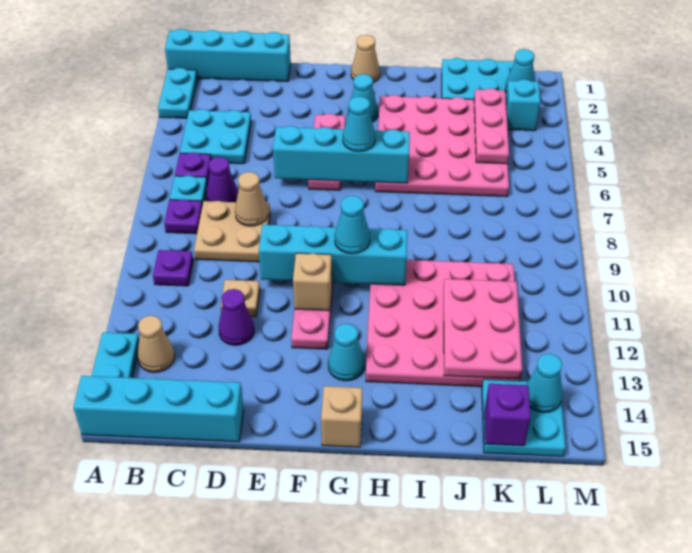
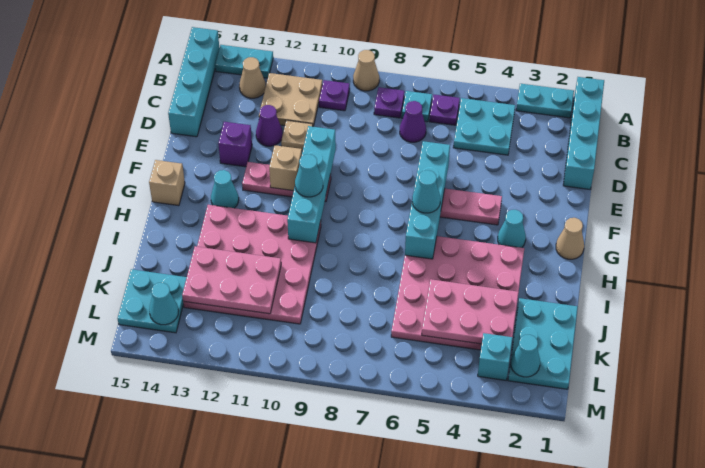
tan plate C8:D9 level 1 -> tan plate B11:C12 level 1
tan cone D8 level 2 -> tan cone A9 level 1
pink plate K3:K5 level 2 -> pink plate J3:K5 level 2
purple brick K15 level 2 -> purple brick E13 level 1

